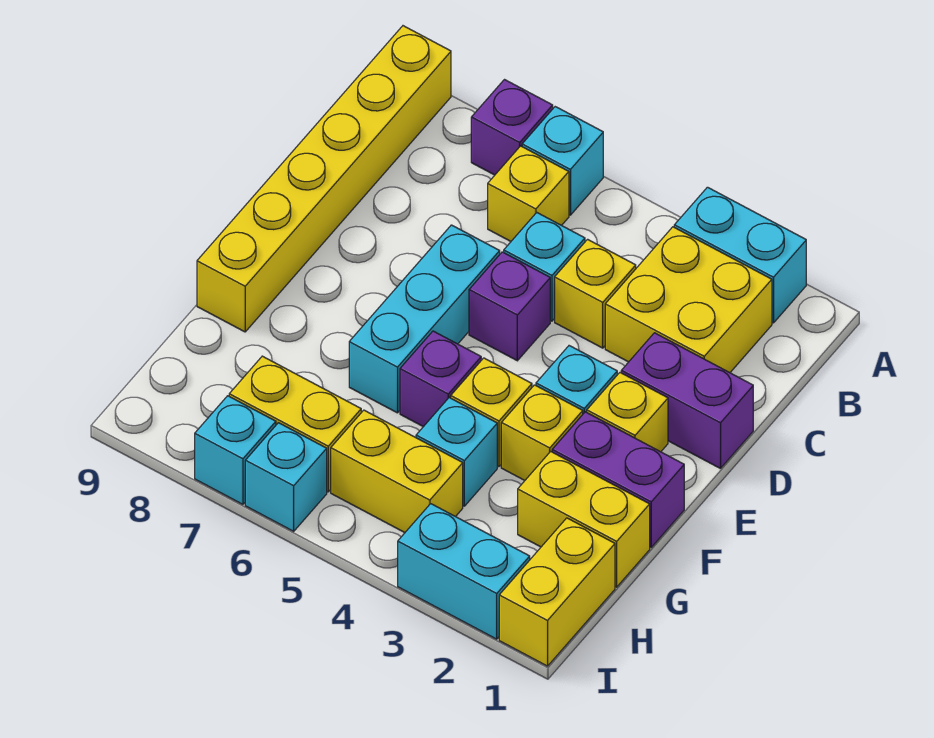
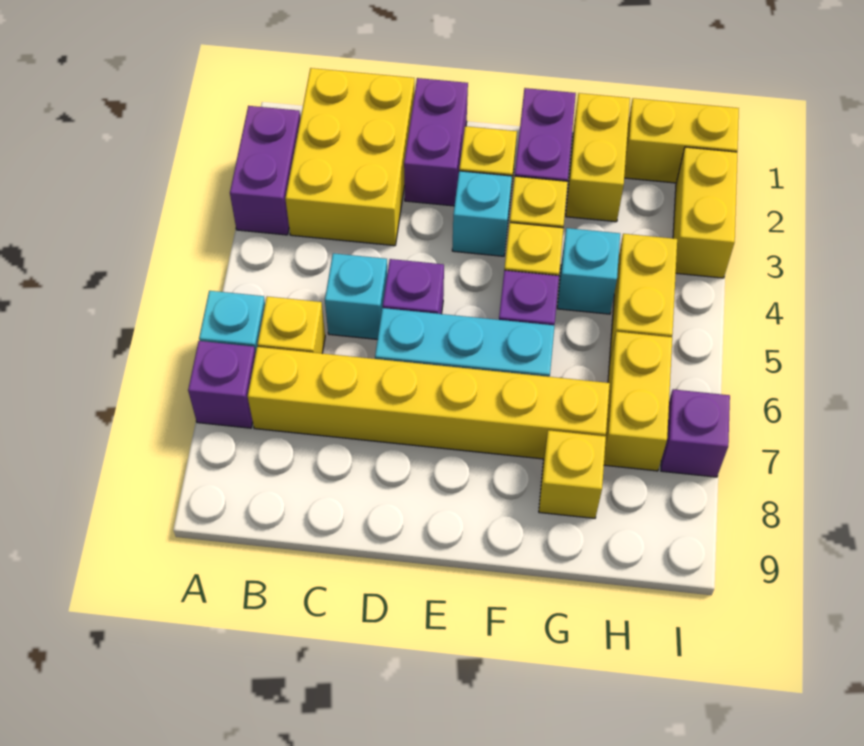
cyan brick A2:A3 level 1 -> purple brick A2:A3 level 1
yellow brick A9:F9 level 1 -> yellow brick B7:G7 level 1
yellow brick B2:C3 level 1 -> yellow brick B1:C3 level 1
yellow brick C4 level 1 -> yellow brick G8 level 1
cyan brick I2:I3 level 1 -> yellow brick I2:I3 level 1
cyan brick I6 level 1 -> none
cyan brick I7 level 1 -> purple brick I7 level 1

